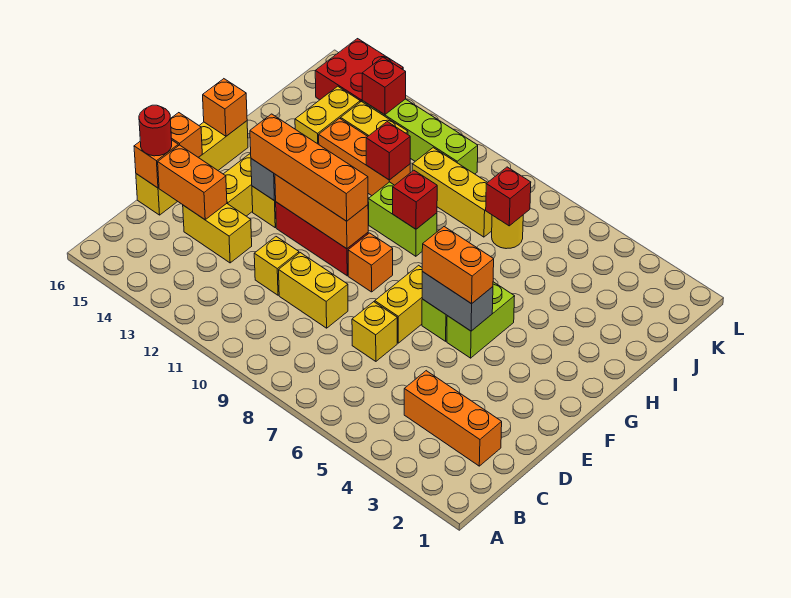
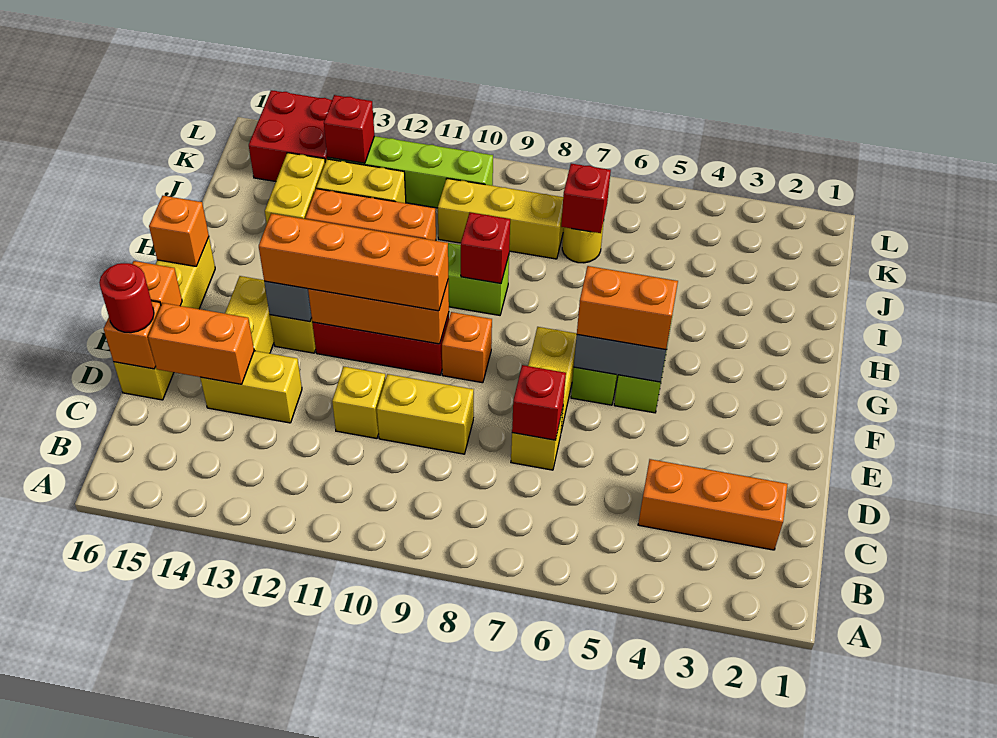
red brick I11 level 2 -> red brick D7 level 2

